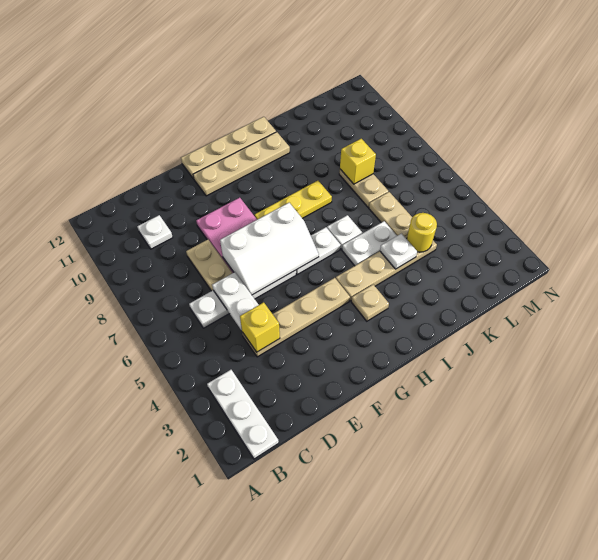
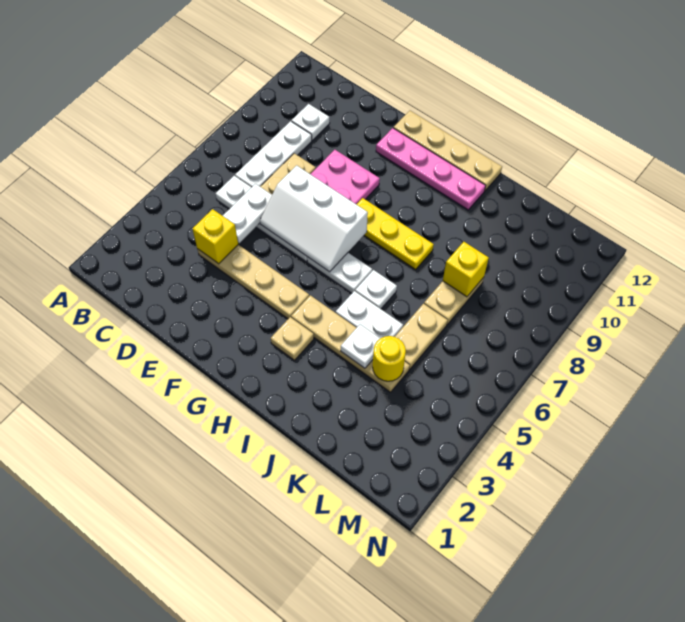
white plate B1:B3 level 1 -> white plate C7:C9 level 1
tan plate F11:I11 level 1 -> pink plate F11:I11 level 1

